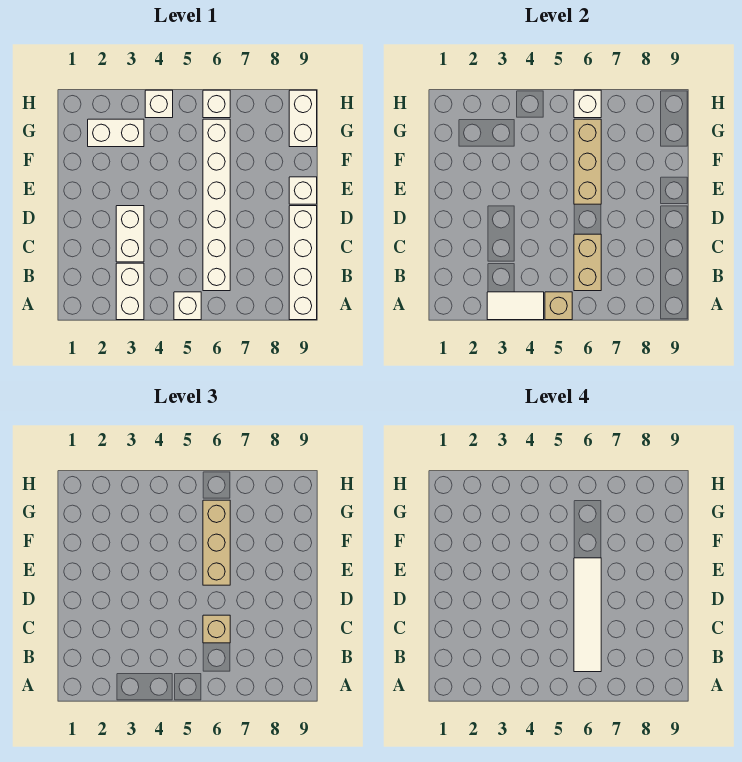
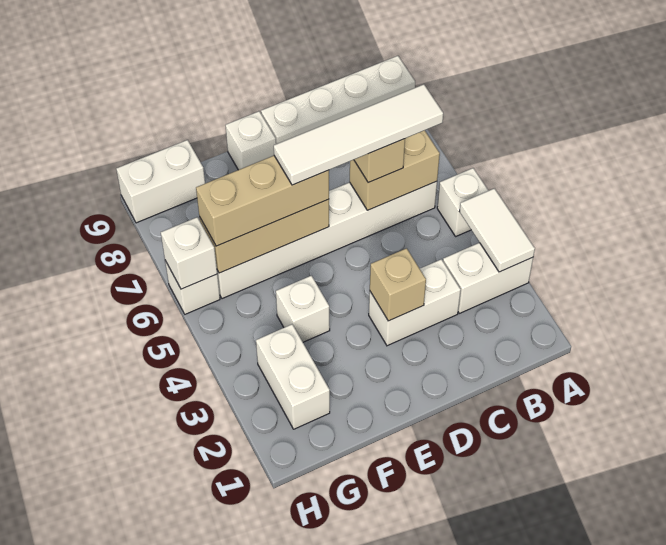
tan brick A5 level 2 -> tan brick D3 level 2
white brick H4 level 1 -> white brick F4 level 1

